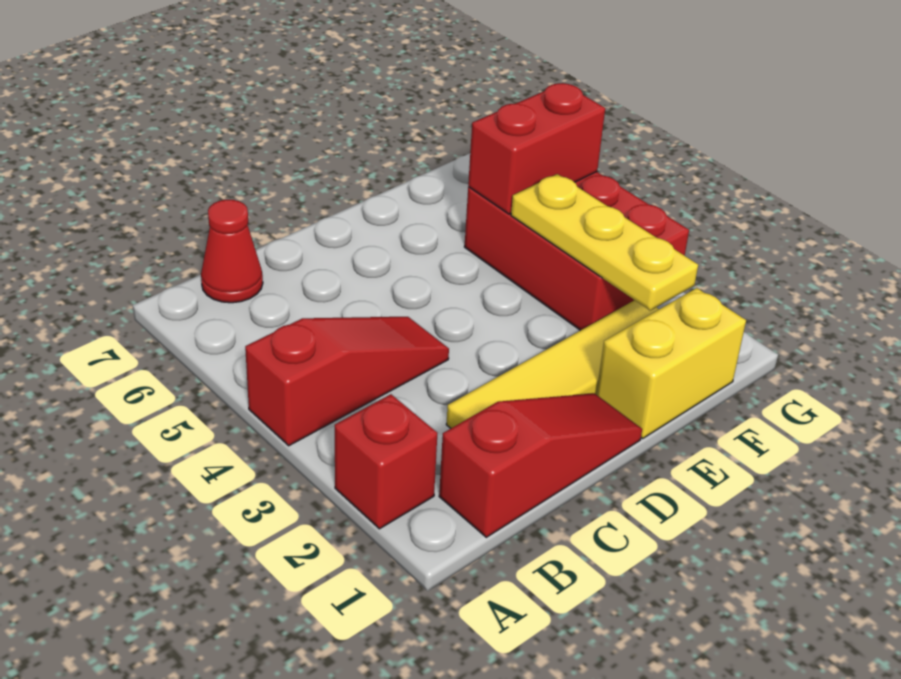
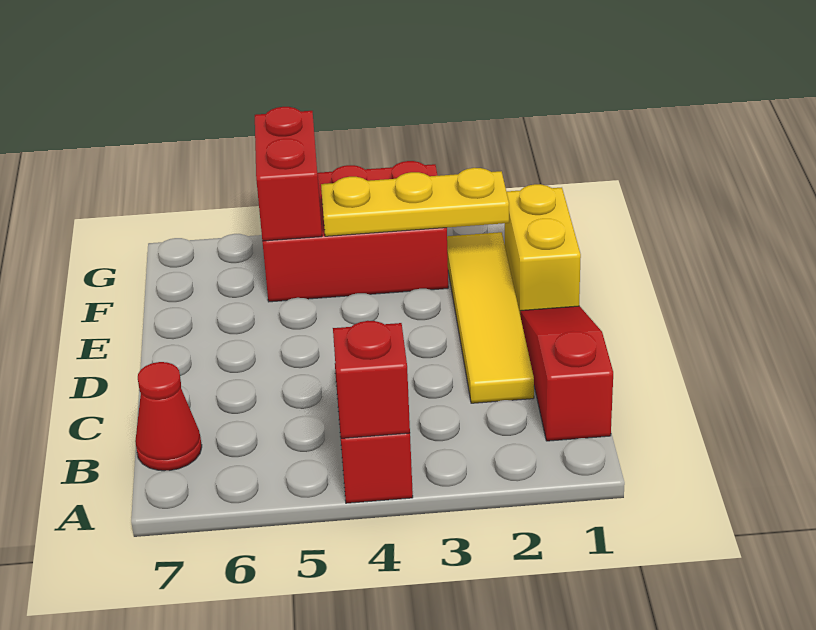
red brick A2 level 1 -> red brick A4 level 2

